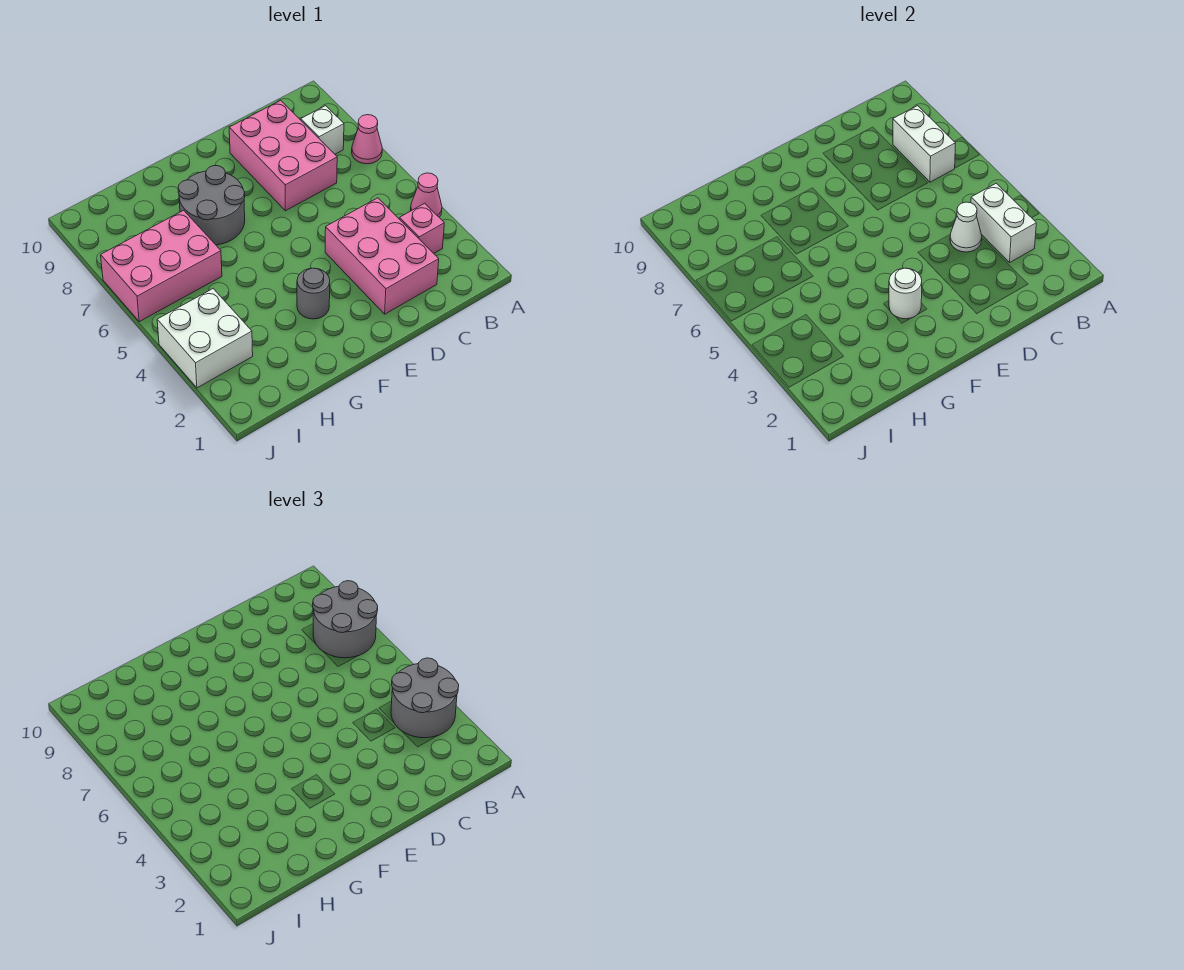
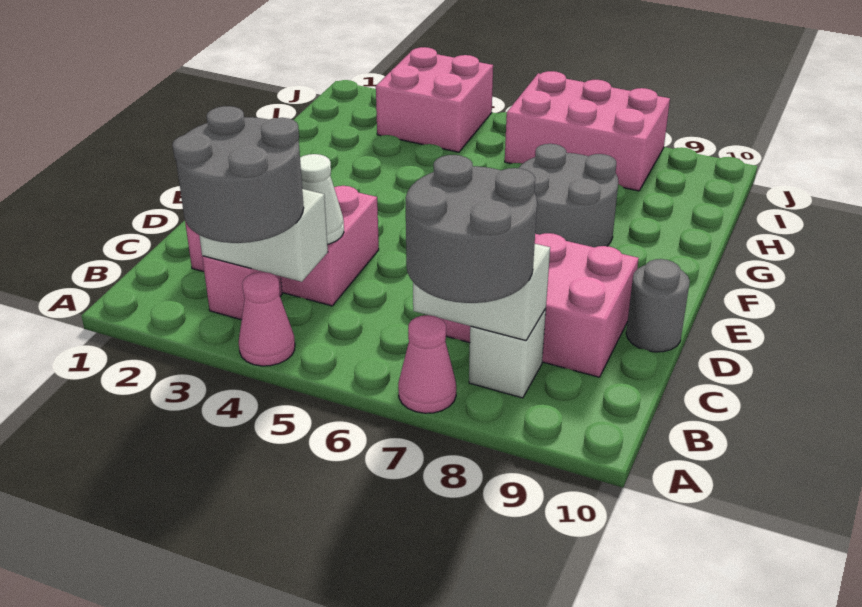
grey round brick F3 level 1 -> grey round brick D10 level 1
white round brick F3 level 2 -> none
pink brick H6:J7 level 1 -> pink brick I6:J8 level 1
white brick I3:J4 level 1 -> pink brick I3:J4 level 1

